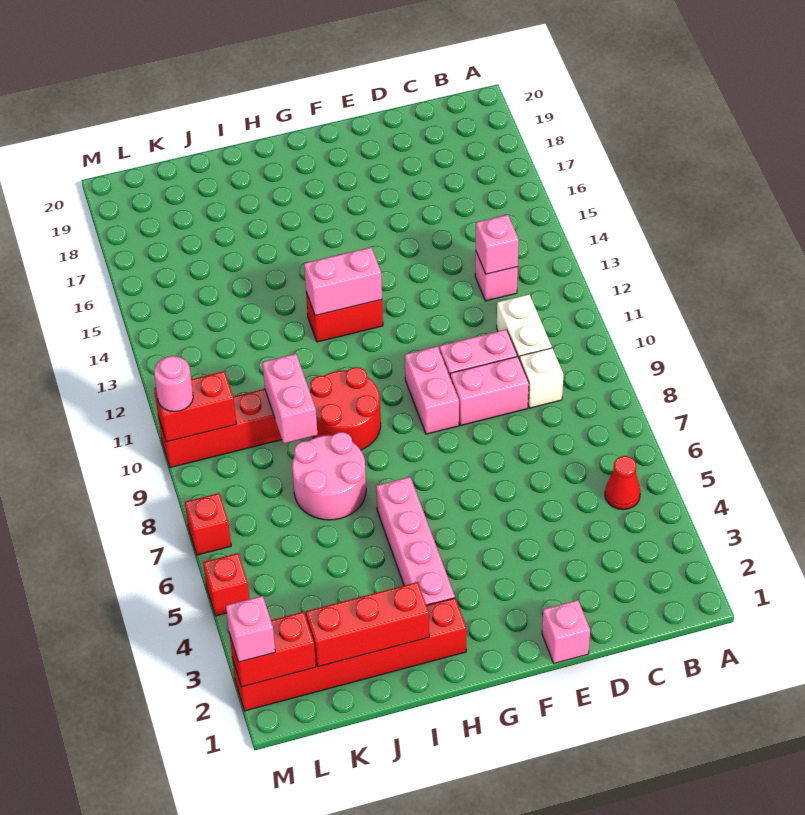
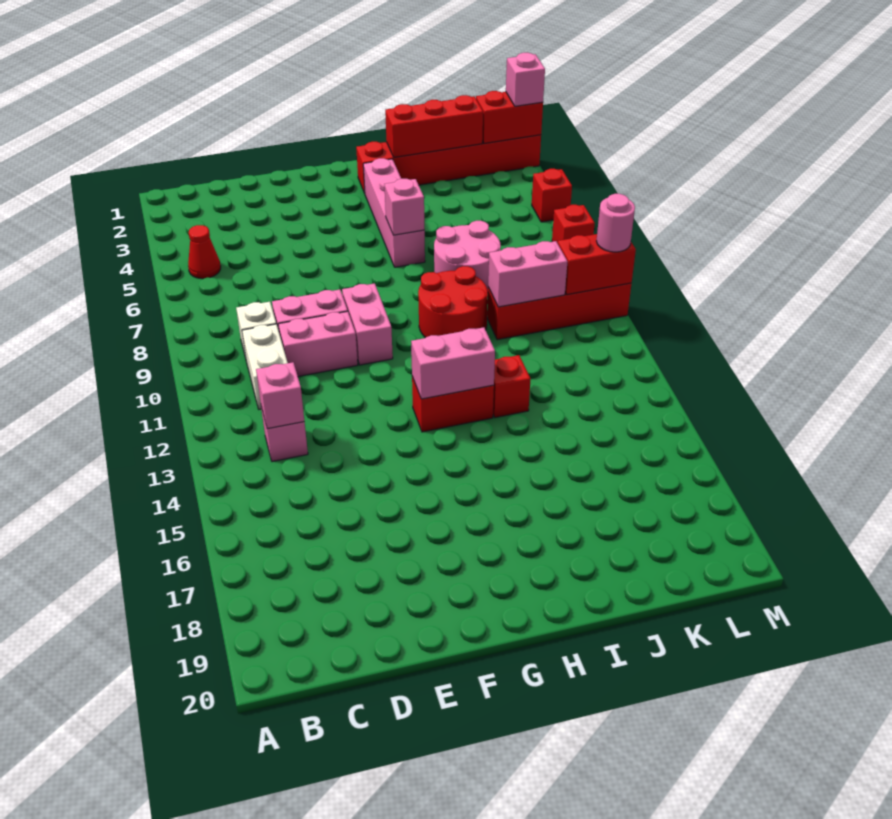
pink brick E1 level 1 -> pink brick H6 level 2
none -> red brick I13 level 1
pink brick J9:J10 level 2 -> pink brick J10:K10 level 2

